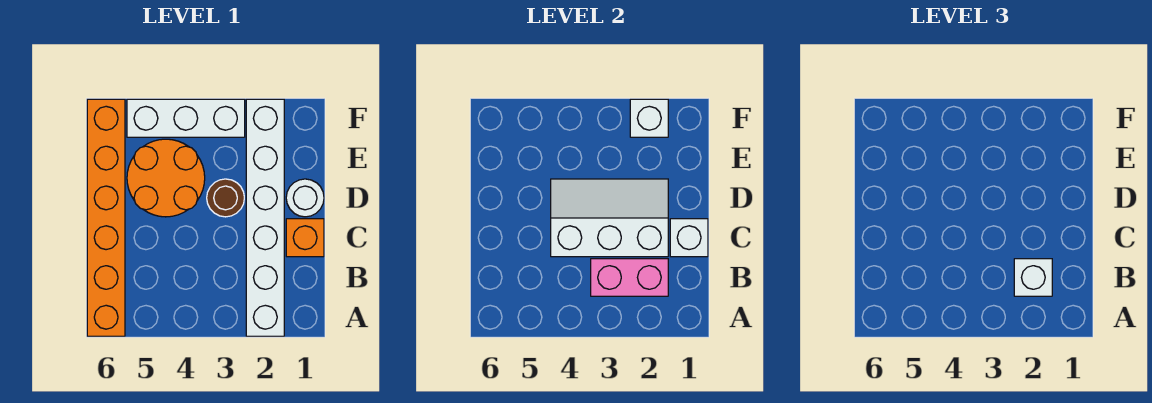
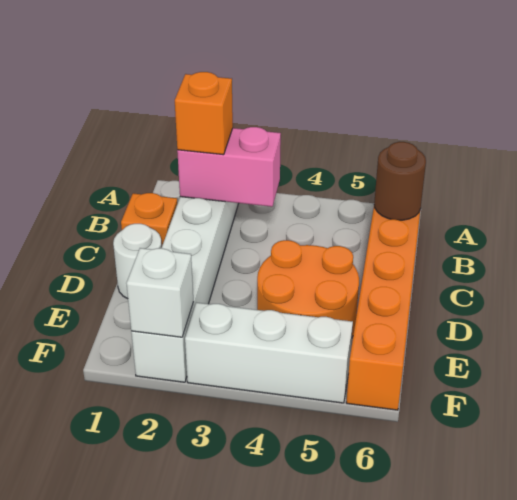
white brick B2 level 3 -> orange brick B2 level 3
white brick C1 level 2 -> none
white slope C2:D4 level 2 top C -> none
brown round brick D3 level 1 -> brown round brick B6 level 2

